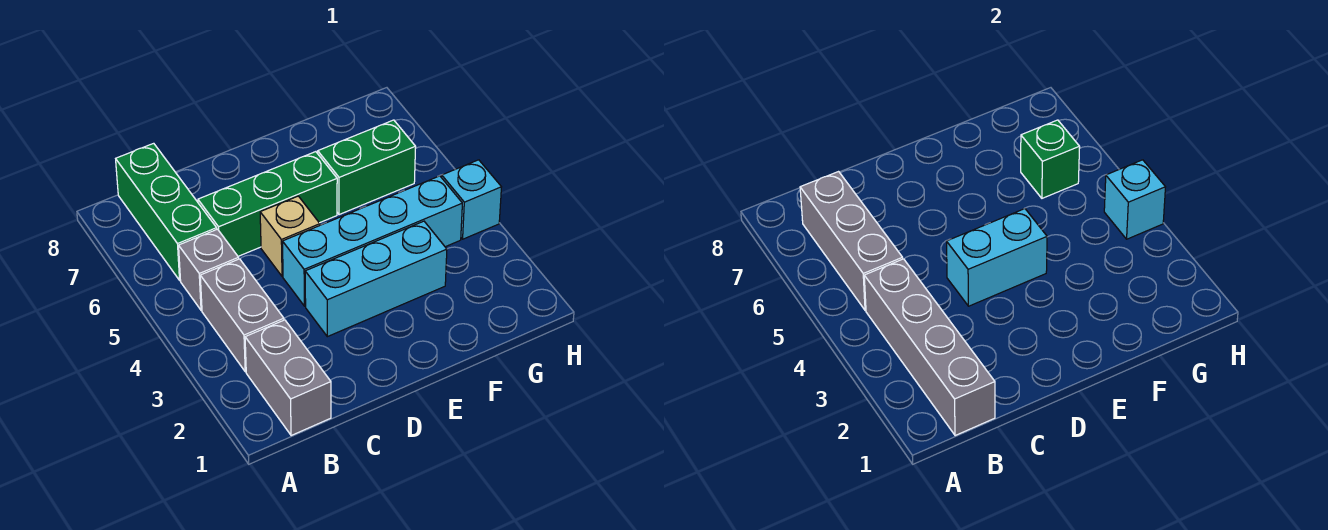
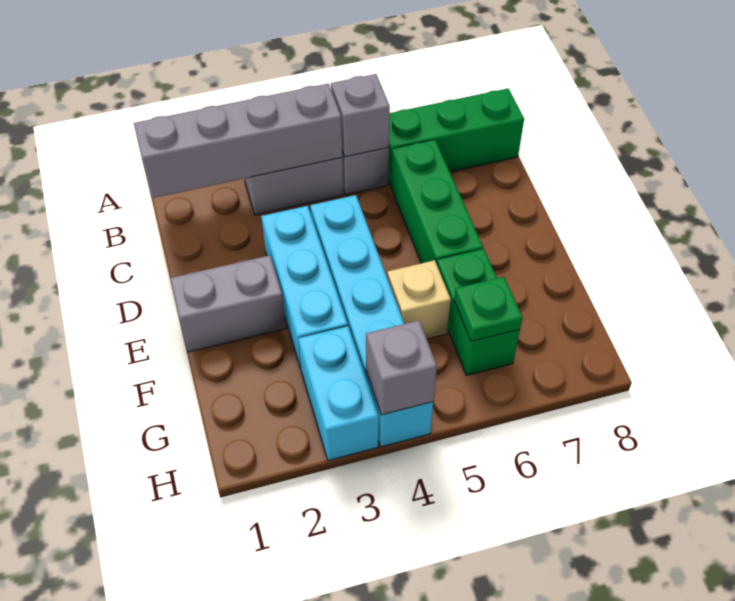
grey brick B1:B2 level 1 -> grey brick E1:E2 level 1
grey brick B5:B7 level 2 -> grey brick B5 level 2
cyan brick D4:E4 level 2 -> cyan brick G3:H3 level 1
tan brick D5 level 1 -> tan brick F5 level 1
green brick G6 level 2 -> green plate G6 level 2
cyan brick H4 level 2 -> grey brick H4 level 2

